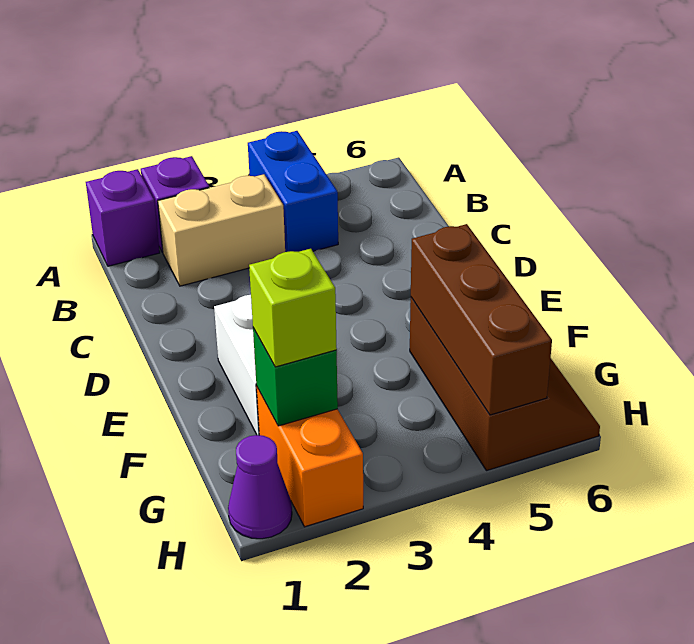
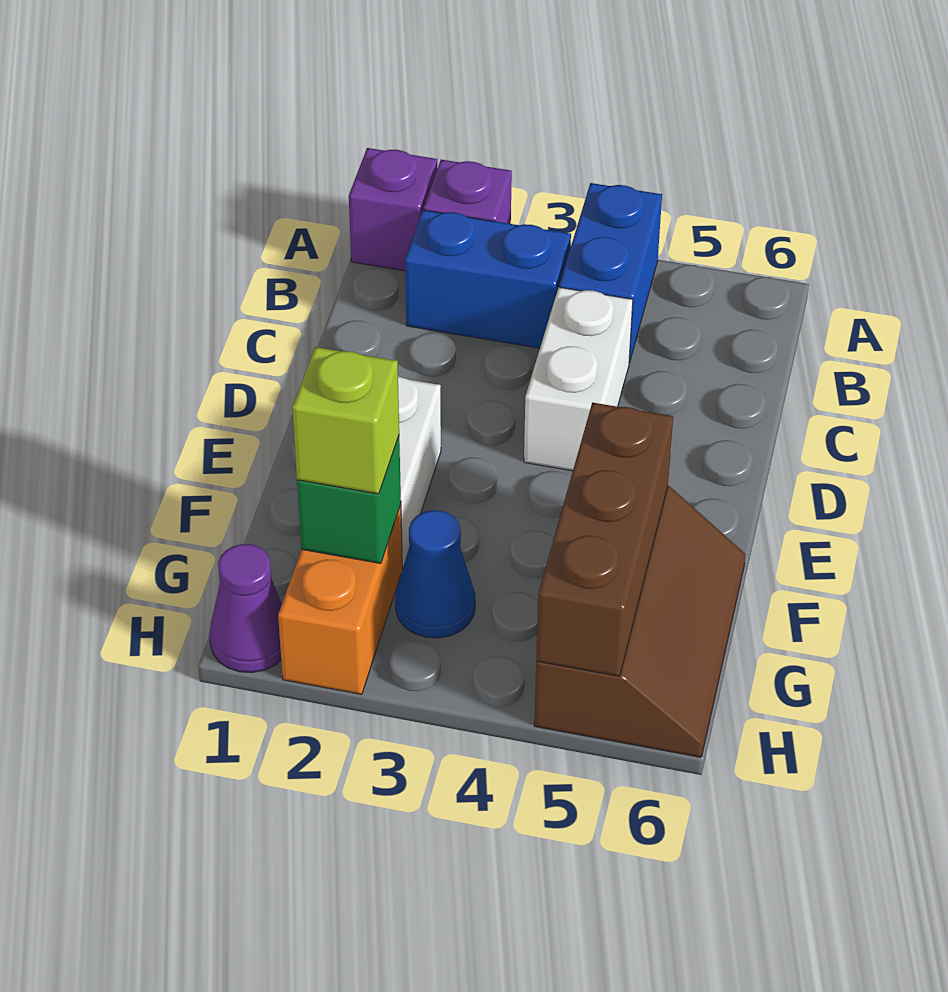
tan brick B2:B3 level 1 -> blue brick B2:B3 level 1
none -> white brick C4:D4 level 1
none -> blue cone G3 level 1

